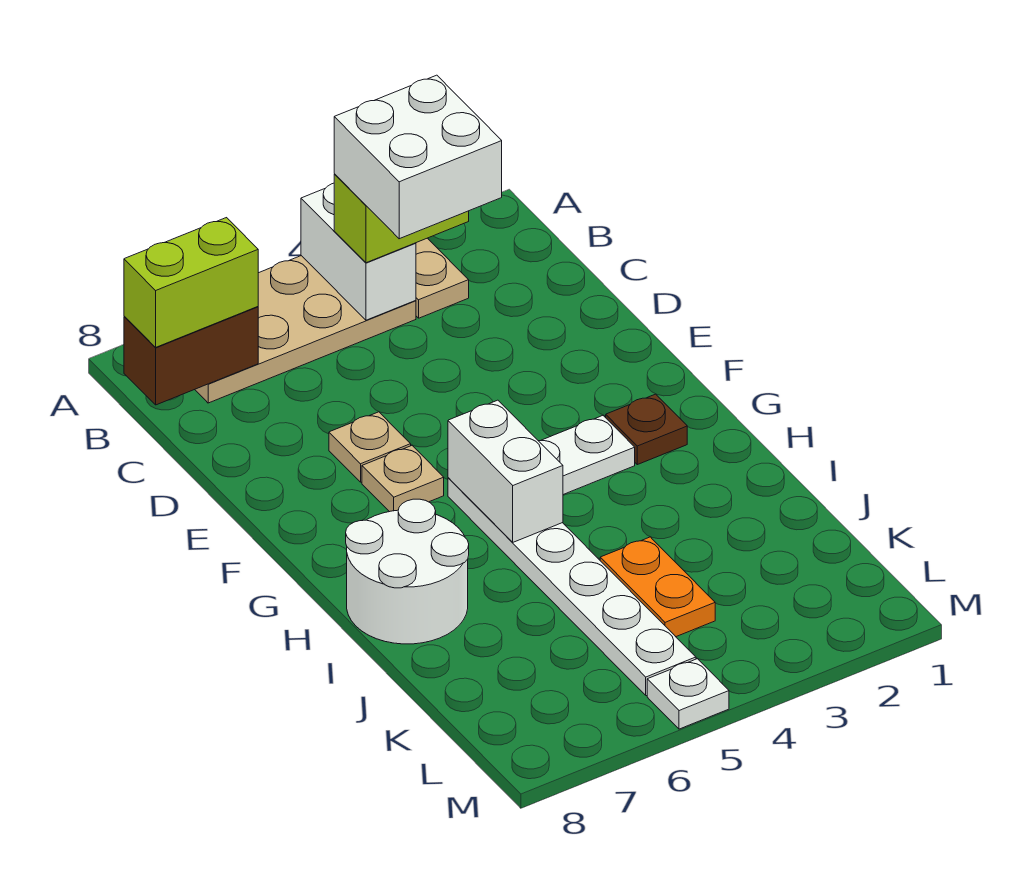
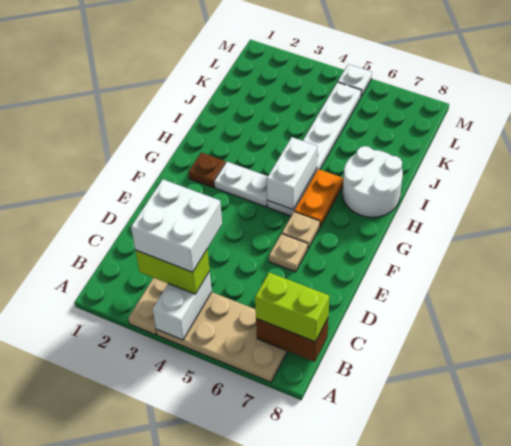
orange plate J4:K4 level 1 -> orange plate G6:H6 level 1

